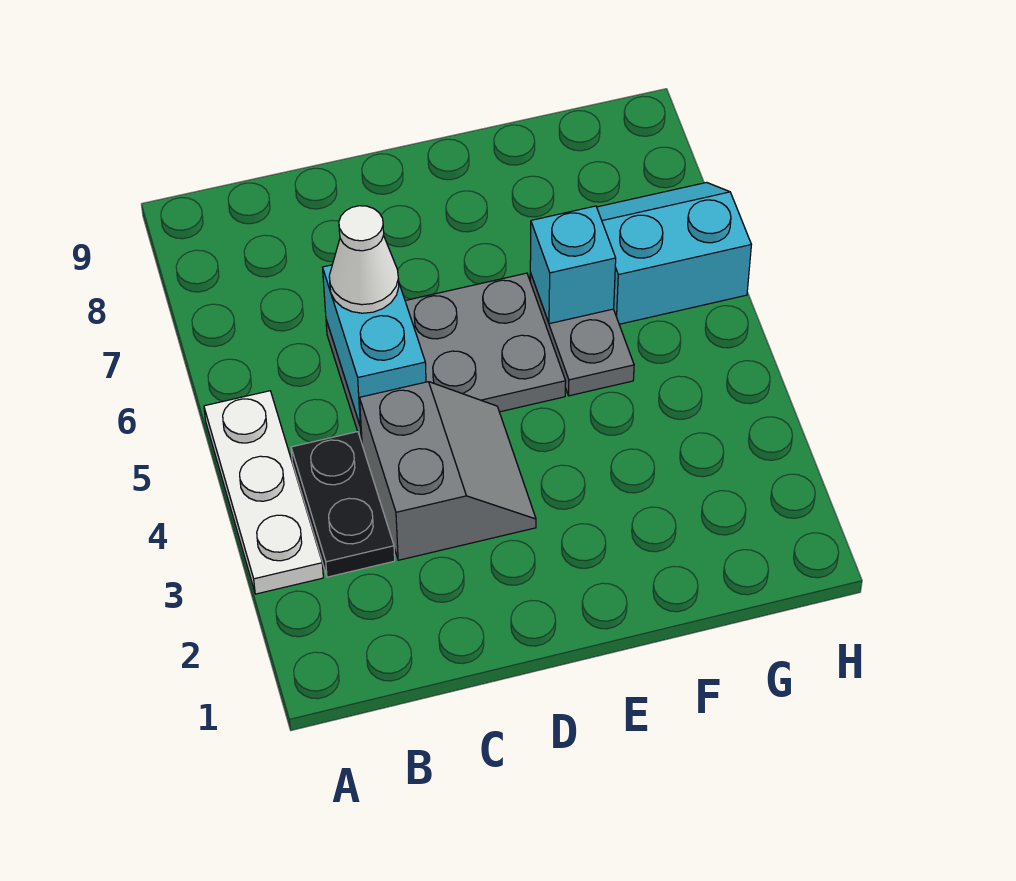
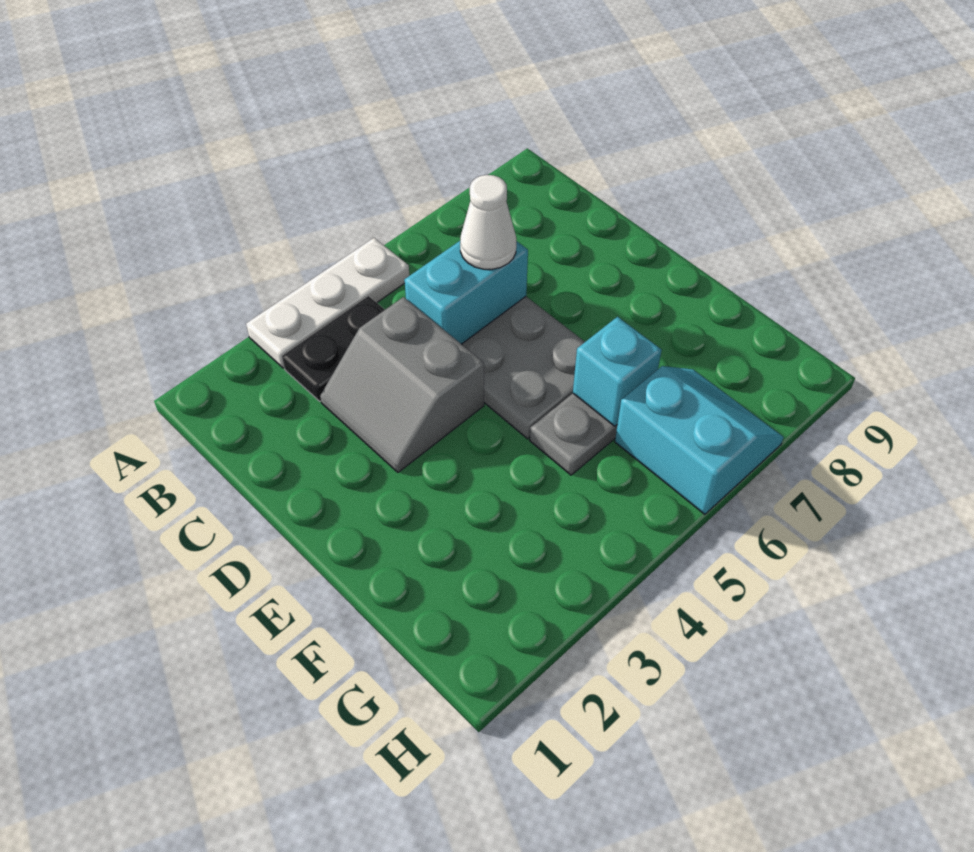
grey slope C3:D4 level 1 top C -> grey slope C3:D4 level 1 top 4

